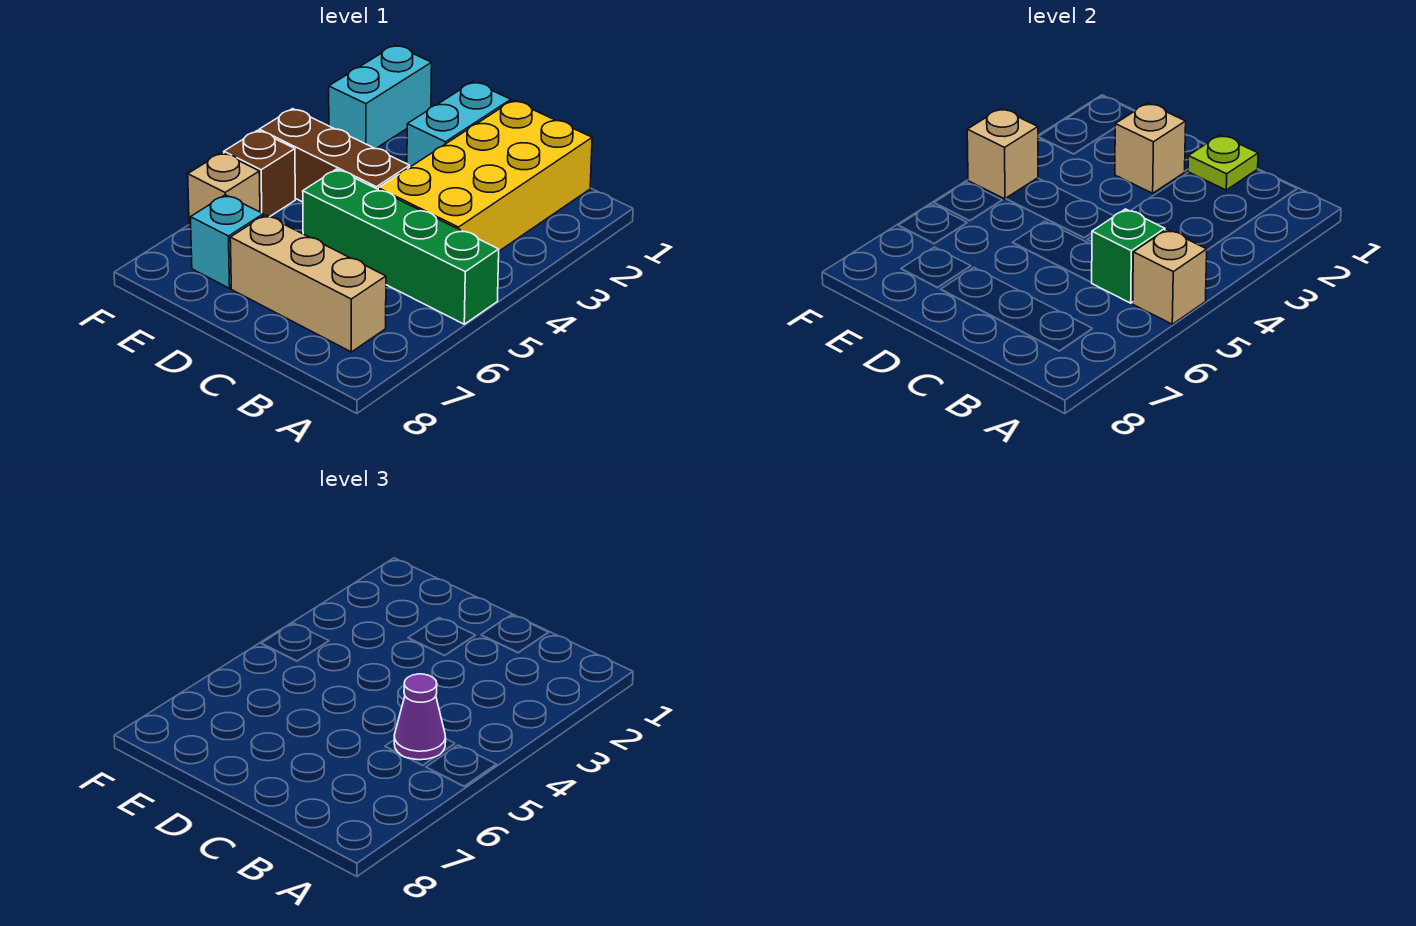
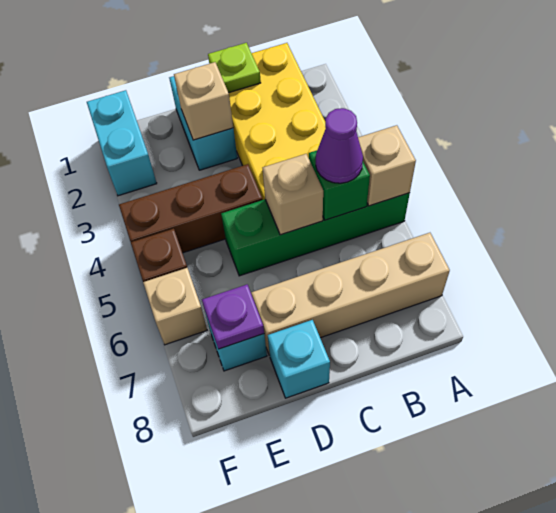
tan brick B7:D7 level 1 -> tan brick A7:D7 level 1
none -> cyan brick D8 level 1
none -> purple plate E7 level 2
tan brick F4 level 2 -> tan brick C5 level 2

